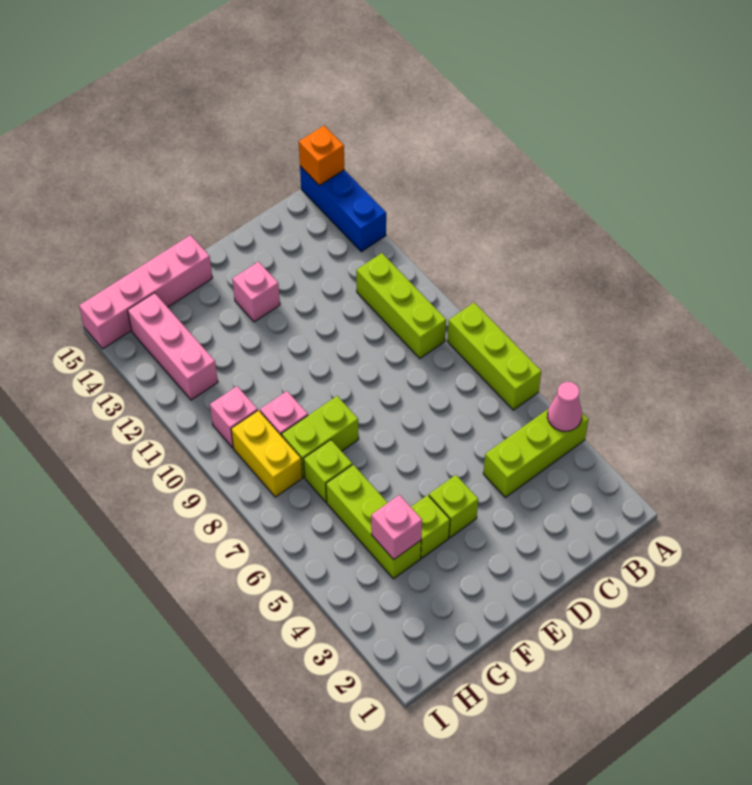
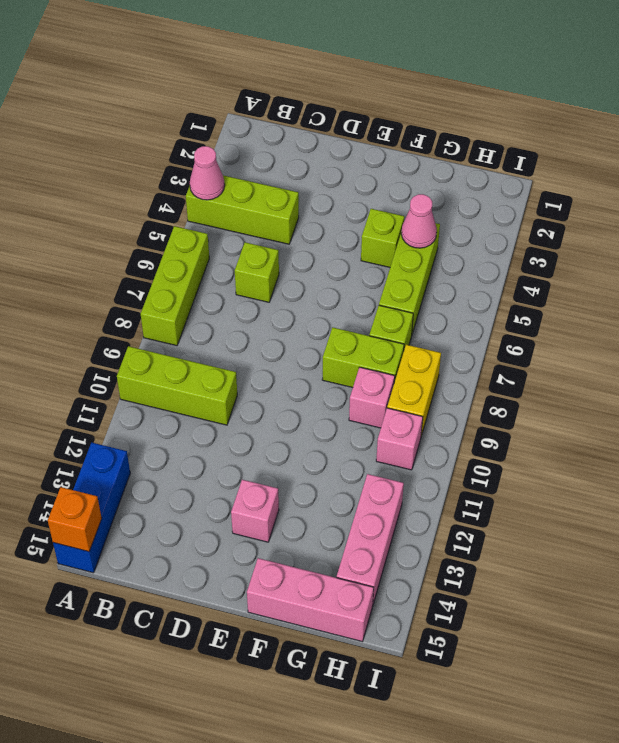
lime brick B9:B11 level 1 -> lime brick A10:C10 level 1
lime brick E4 level 1 -> lime brick C6 level 1
pink brick F15:I15 level 1 -> pink brick F15:H15 level 1
pink brick G4 level 2 -> pink cone G4 level 2

